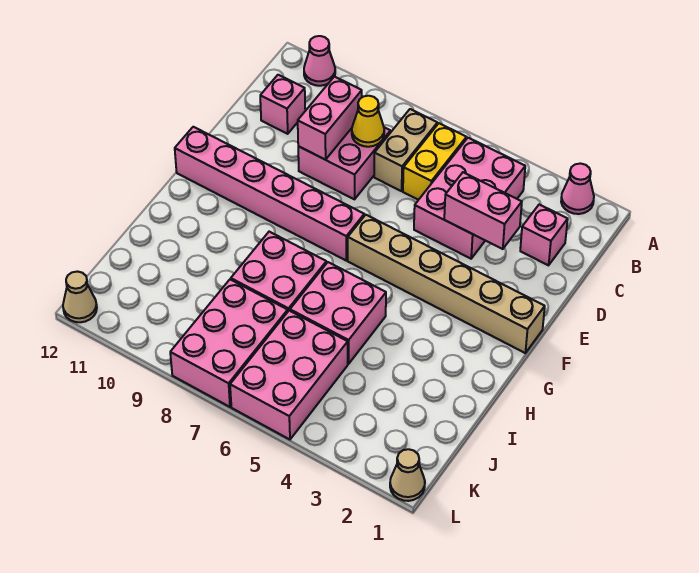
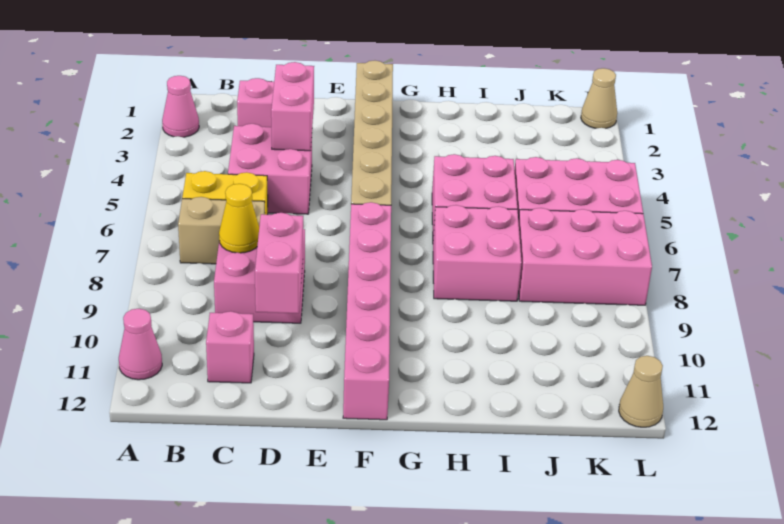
pink brick B4:D5 level 1 -> pink brick C4:D5 level 1
pink brick C9:D9 level 2 -> pink brick D9:D10 level 2

